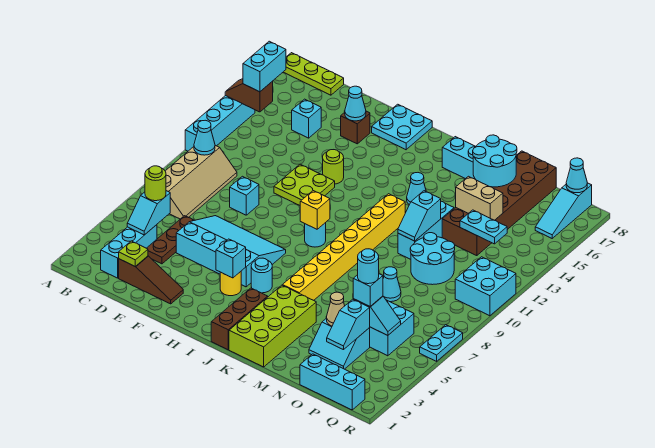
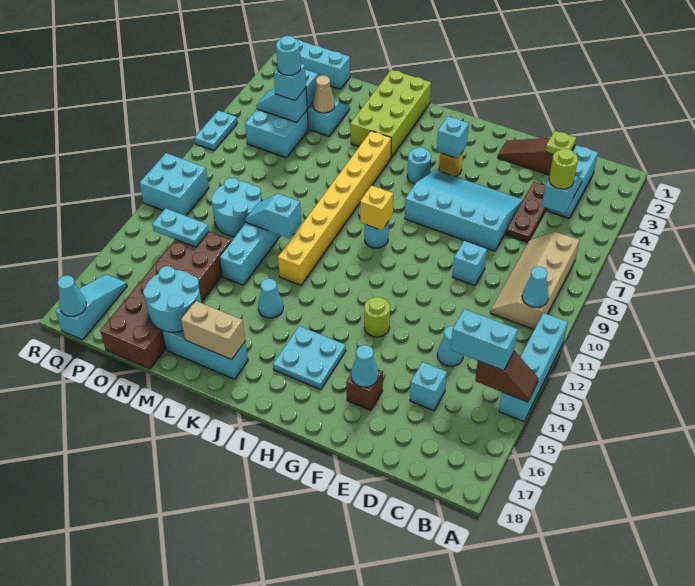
lime plate A18:C18 level 1 -> none
cyan brick B14:B15 level 3 -> cyan brick B14:C14 level 3
cyan slope E5:H7 level 1 top 5 -> cyan slope E5:H7 level 1 top 7
lime plate F11:G12 level 1 -> none
cyan plate G17:H18 level 1 -> cyan plate H15:I16 level 1
brown brick J1:J3 level 1 -> none
cyan slope M11:M12 level 2 top 12 -> cyan slope L11:M11 level 2 top L
cyan cone N8 level 1 -> cyan cone D13 level 1
tan brick N14:O14 level 2 -> tan brick K17:L17 level 2

